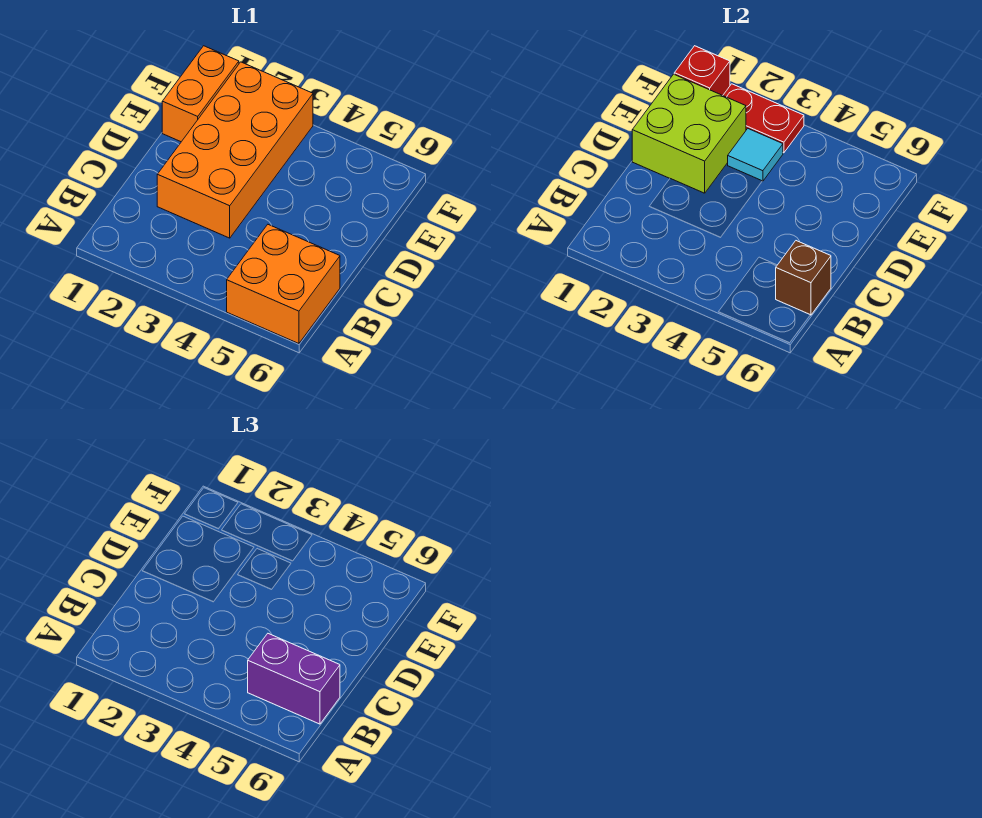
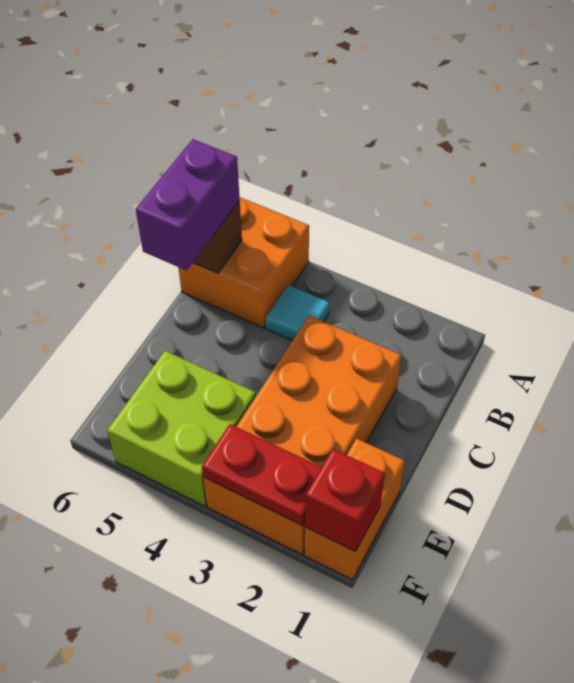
purple brick B5:B6 level 3 -> purple brick B6:C6 level 3
lime brick D1:E2 level 2 -> lime brick E4:F5 level 1
cyan tile E3 level 2 -> cyan tile B4 level 1

